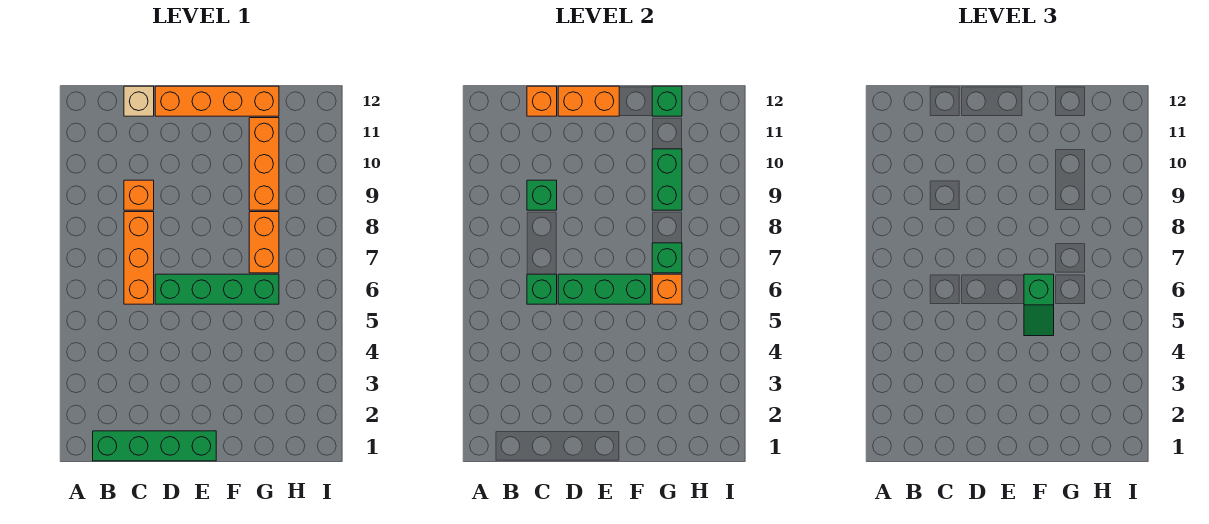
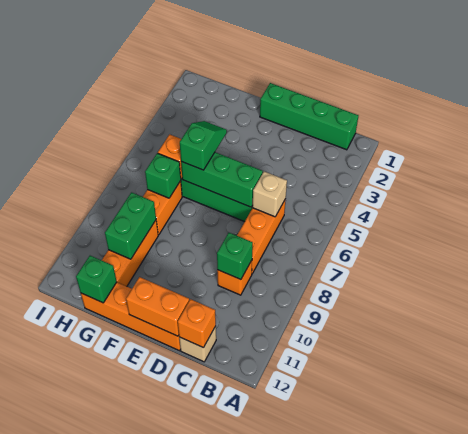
green brick C6 level 2 -> tan brick C6 level 2

